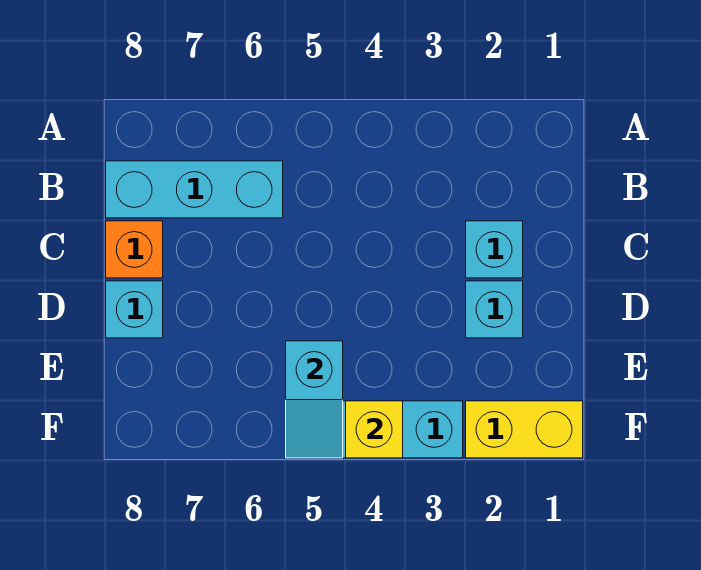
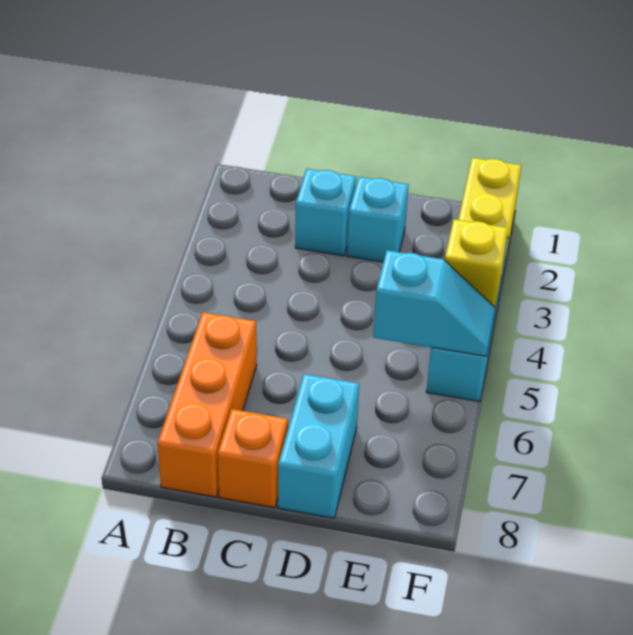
cyan brick B6:B8 level 1 -> orange brick B6:B8 level 1
cyan brick D8 level 1 -> cyan brick D7:D8 level 1

